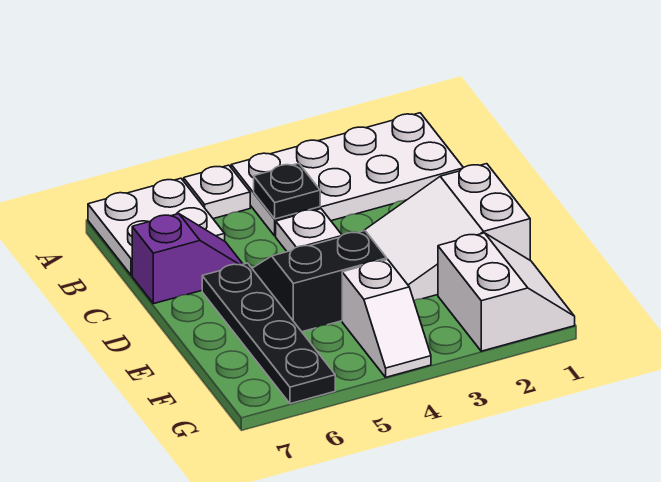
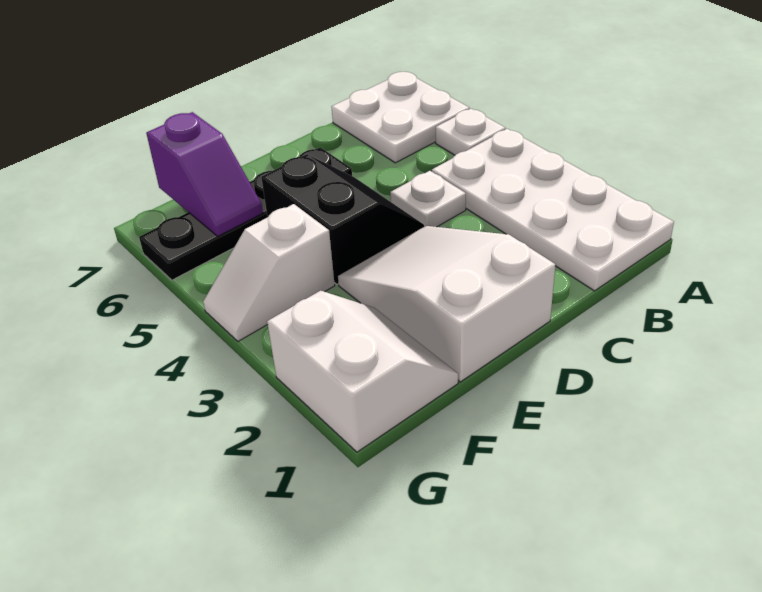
black plate B4 level 2 -> none
purple slope C6:C7 level 1 top 7 -> purple slope F6:F7 level 2 top 7
white slope F1:G2 level 1 top 2 -> white slope F1:G2 level 1 top G

